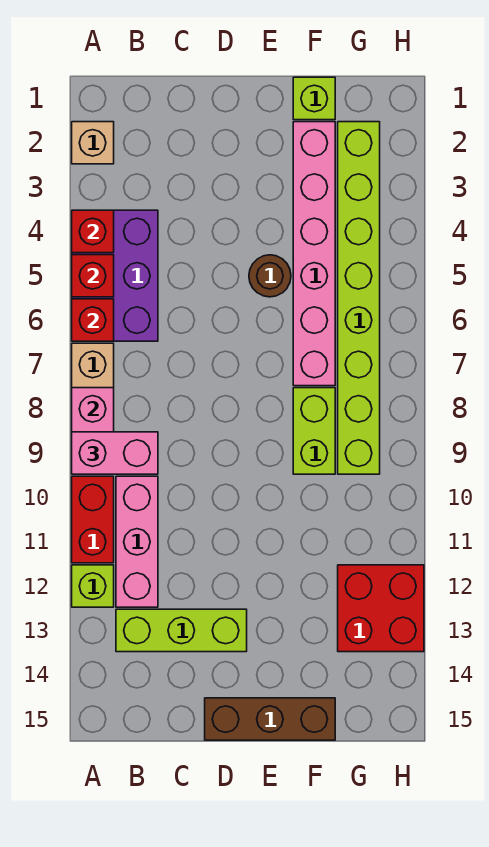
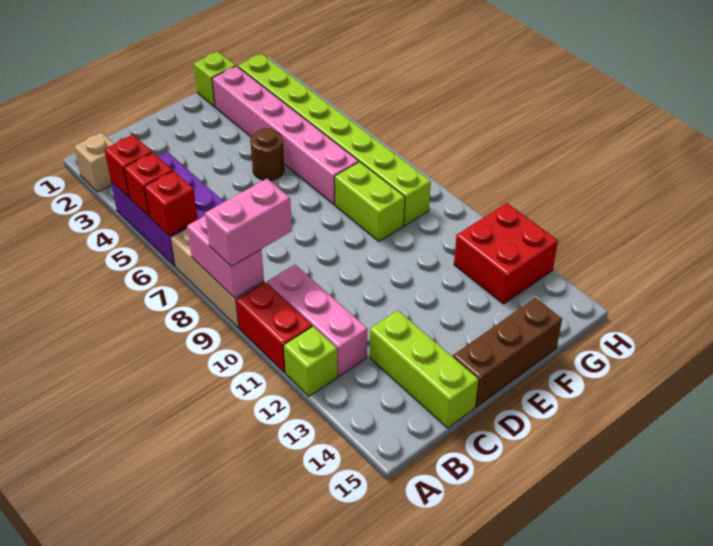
lime brick B13:D13 level 1 -> lime brick C13:C15 level 1

